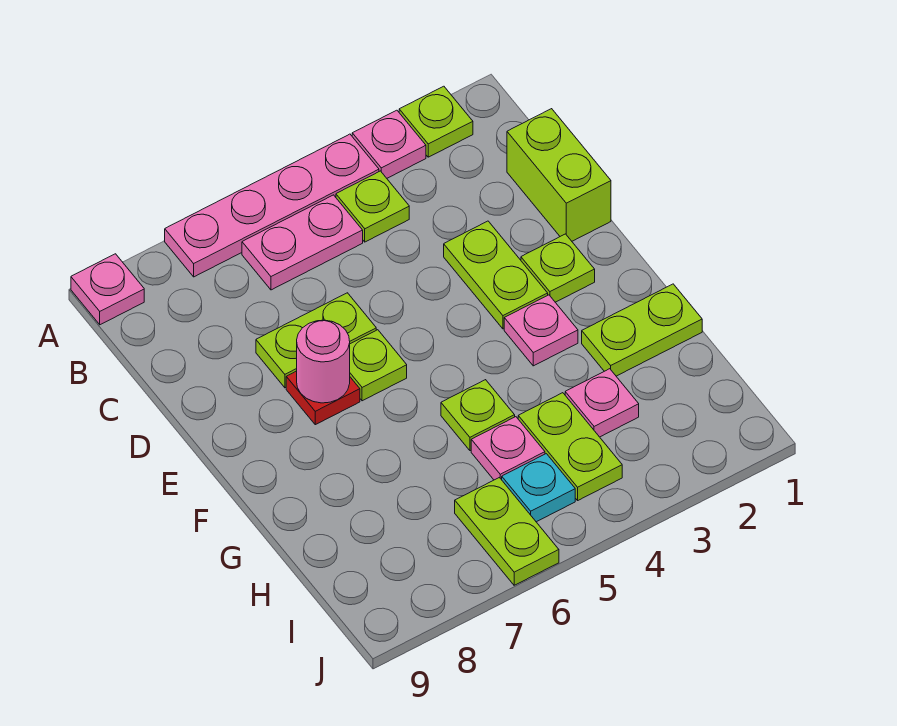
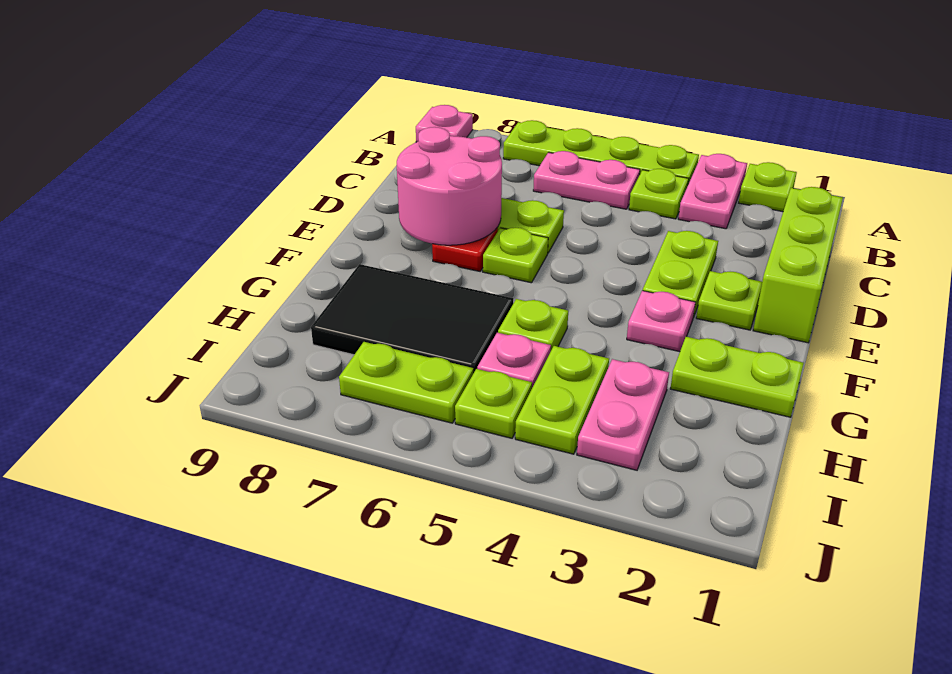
pink plate A3 level 1 -> pink plate A3:B3 level 1
pink plate A4:A7 level 1 -> lime plate A4:A7 level 1
lime brick C1:D1 level 1 -> lime brick C1:E1 level 1
pink round brick E7 level 2 -> pink round brick D7:E8 level 2
none -> black tile G6:H8 level 1
pink plate H3 level 1 -> pink plate H3:I3 level 1
cyan plate I5 level 1 -> lime plate I5 level 1
lime plate I6:J6 level 1 -> lime plate I6:I7 level 1

